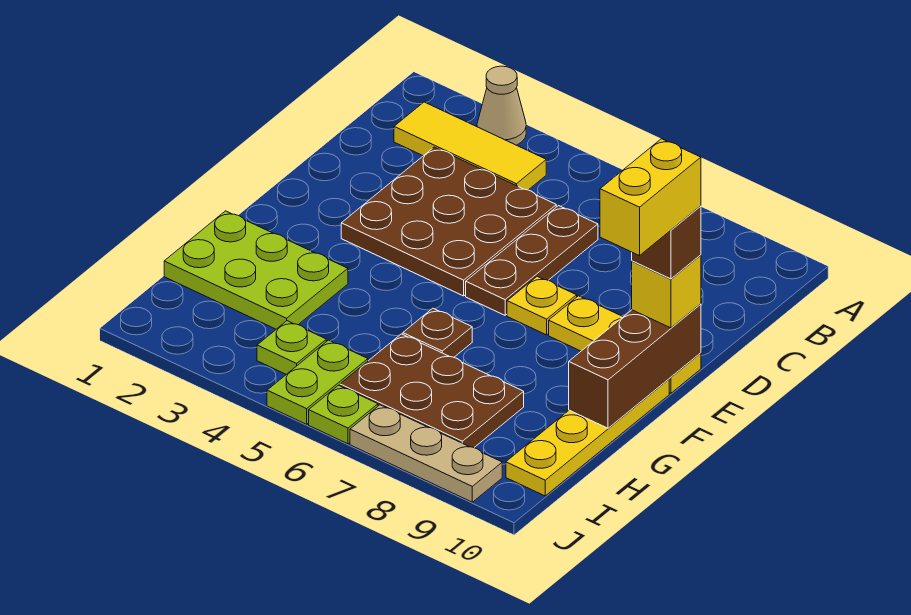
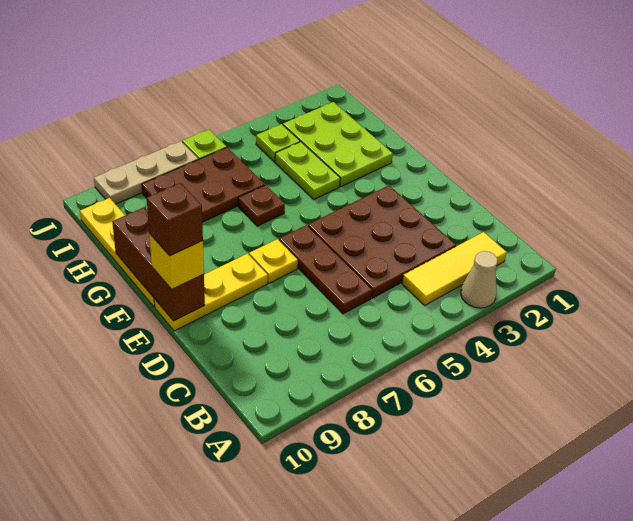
yellow brick E10:F10 level 5 -> none
lime plate G1:H3 level 1 -> lime plate G2:I3 level 1
lime plate I5:J5 level 1 -> lime plate G4:H4 level 1

